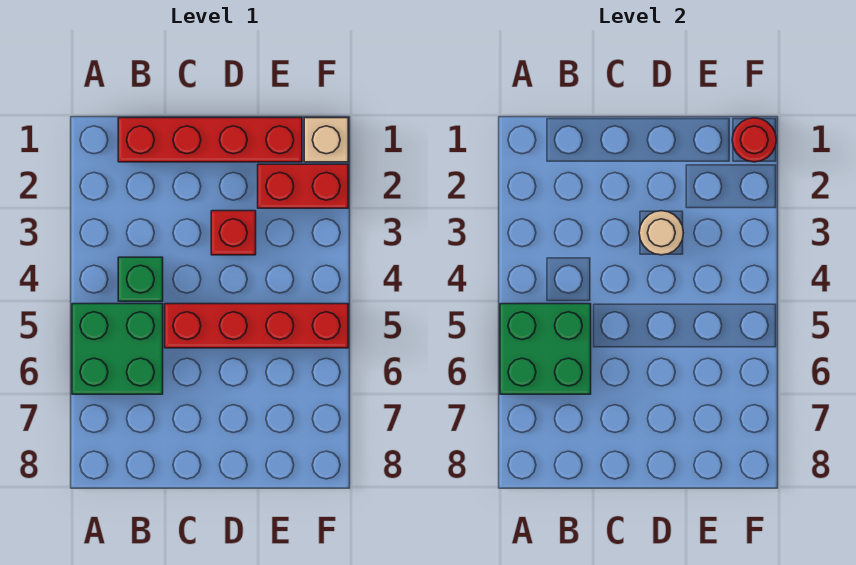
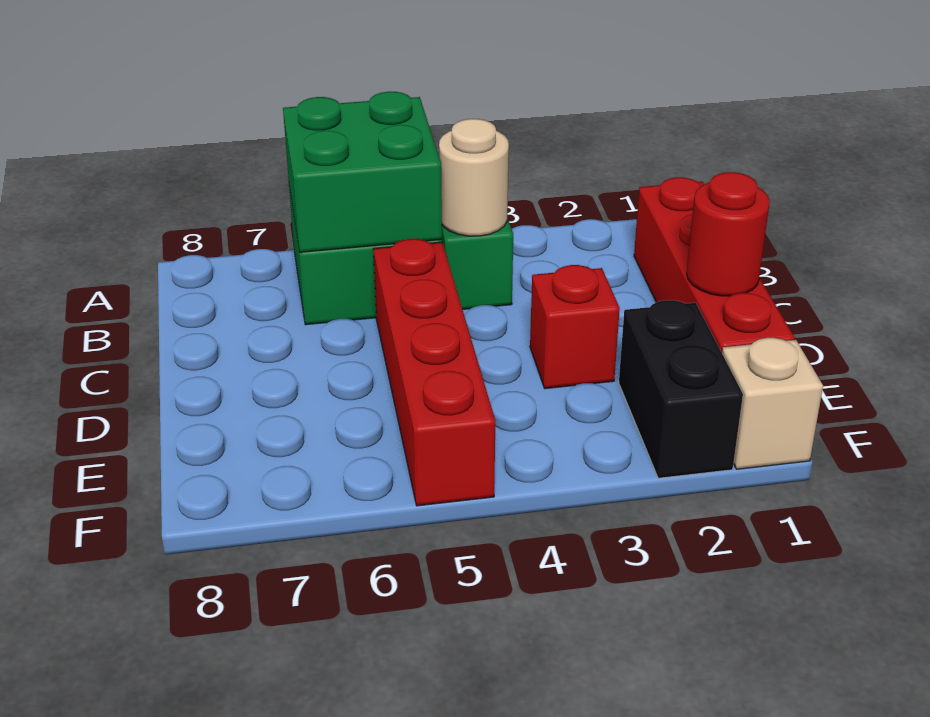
tan round brick D3 level 2 -> tan round brick B4 level 2
red brick E2:F2 level 1 -> black brick E2:F2 level 1
red round brick F1 level 2 -> red round brick D1 level 2

